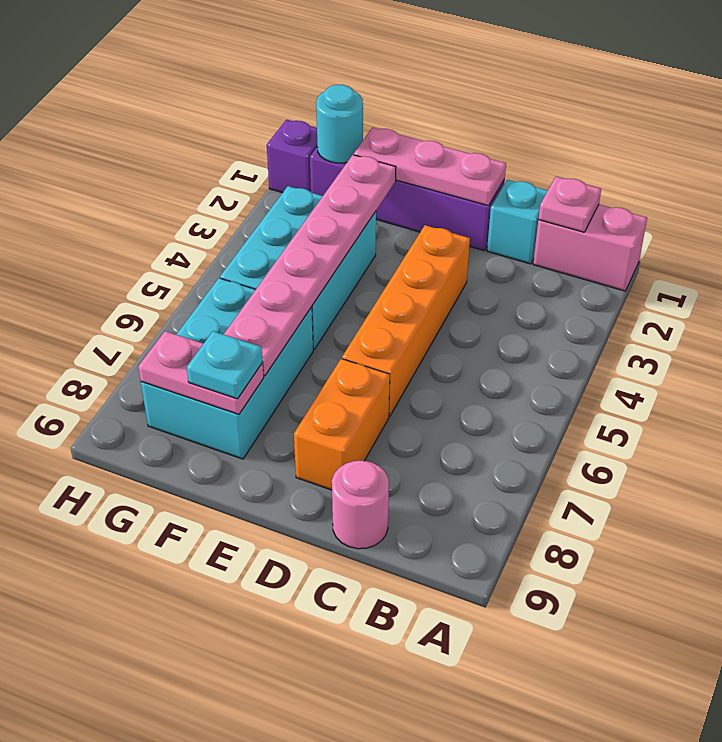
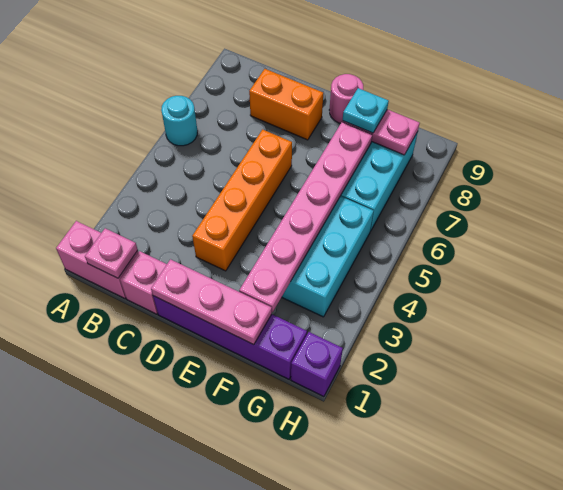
cyan brick C1 level 1 -> pink brick C1 level 1
pink round brick C9 level 1 -> pink round brick E9 level 1
orange brick D7:D8 level 1 -> orange brick C8:D8 level 1
cyan round brick G1 level 2 -> cyan round brick A6 level 1

